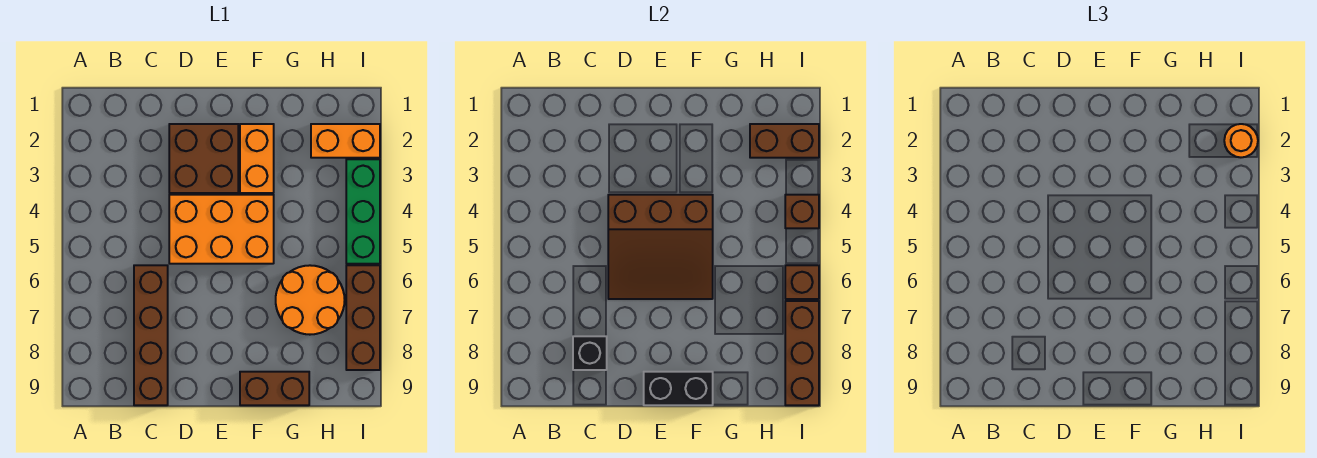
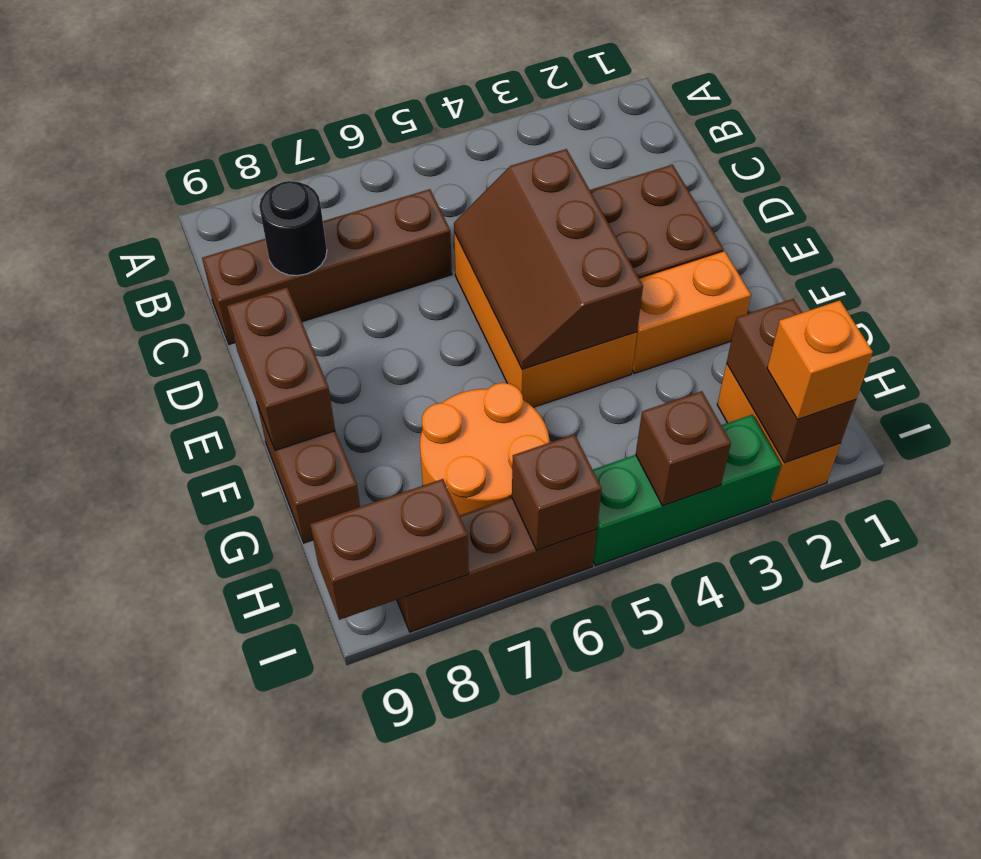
black brick C8 level 2 -> black round brick C8 level 2
brown slope D4:F6 level 2 top 4 -> brown slope D4:F5 level 2 top 4
black brick E9:F9 level 2 -> brown brick E9:F9 level 2
orange round brick I2 level 3 -> orange brick I2 level 3
brown brick I7:I9 level 2 -> brown brick I8:I9 level 2

